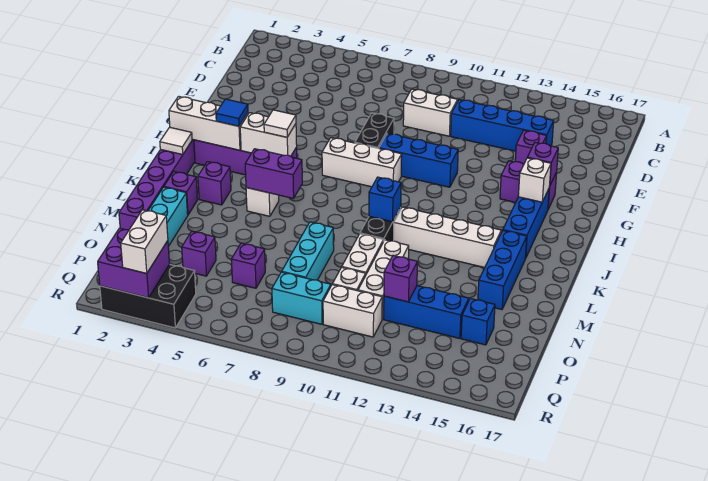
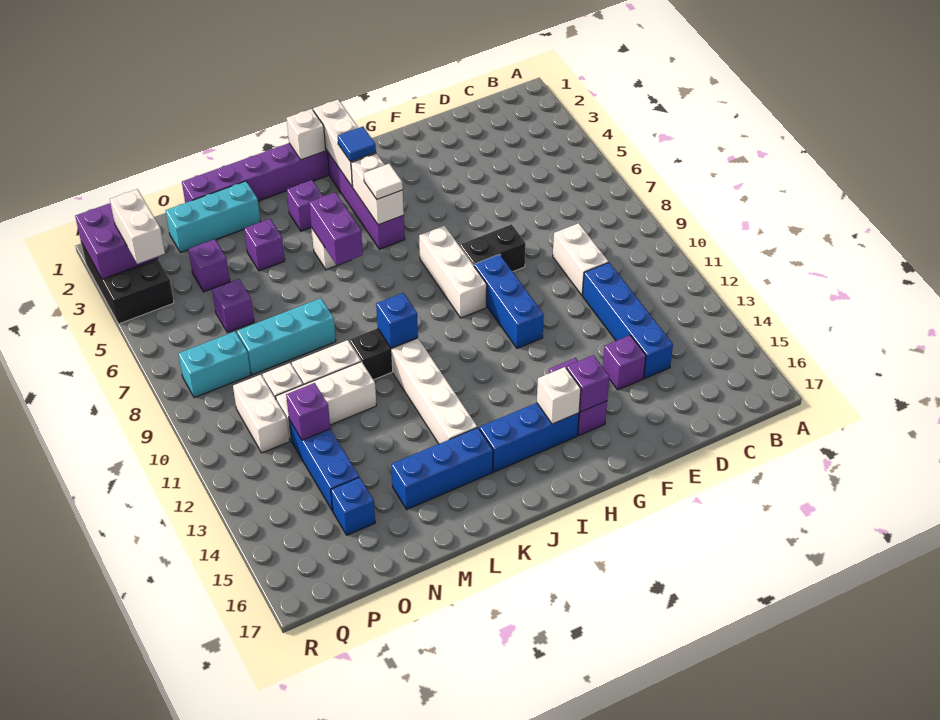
white tile J1 level 2 -> white brick J1 level 2
purple brick L2 level 1 -> purple brick M4 level 1
cyan brick P8:P9 level 1 -> cyan brick P8:Q8 level 1
white brick Q3:R3 level 3 -> white brick Q3:Q4 level 3

